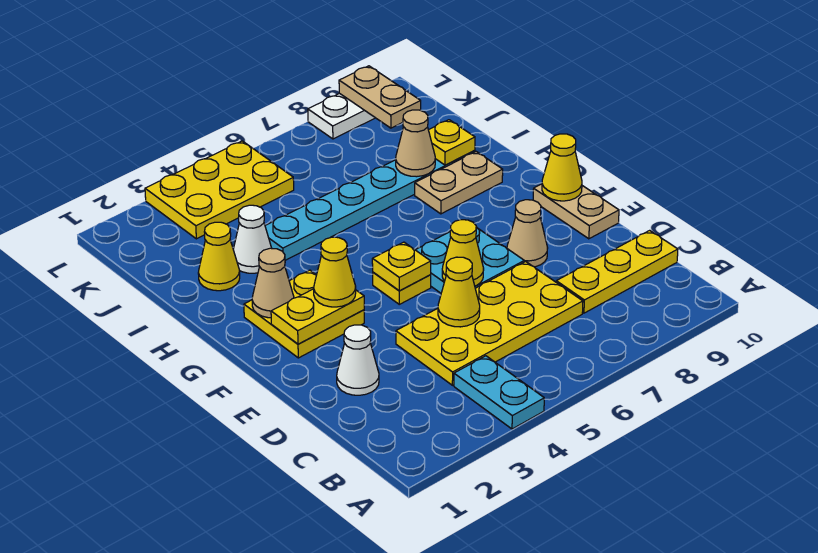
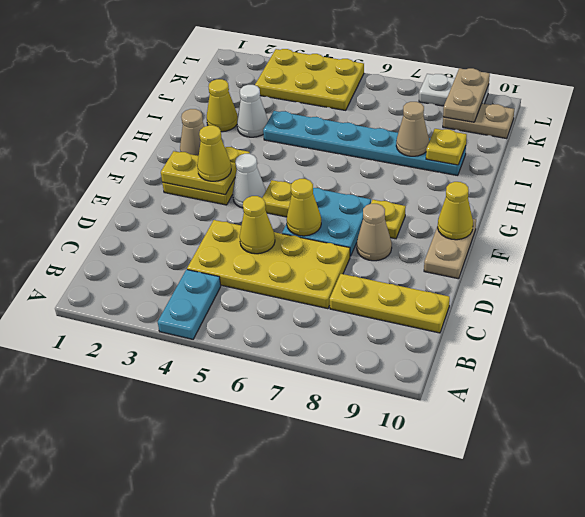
white cone D2 level 1 -> white cone F4 level 1
yellow plate F5 level 2 -> yellow plate F8 level 1
tan plate H8:H9 level 1 -> tan plate K9:K10 level 1

